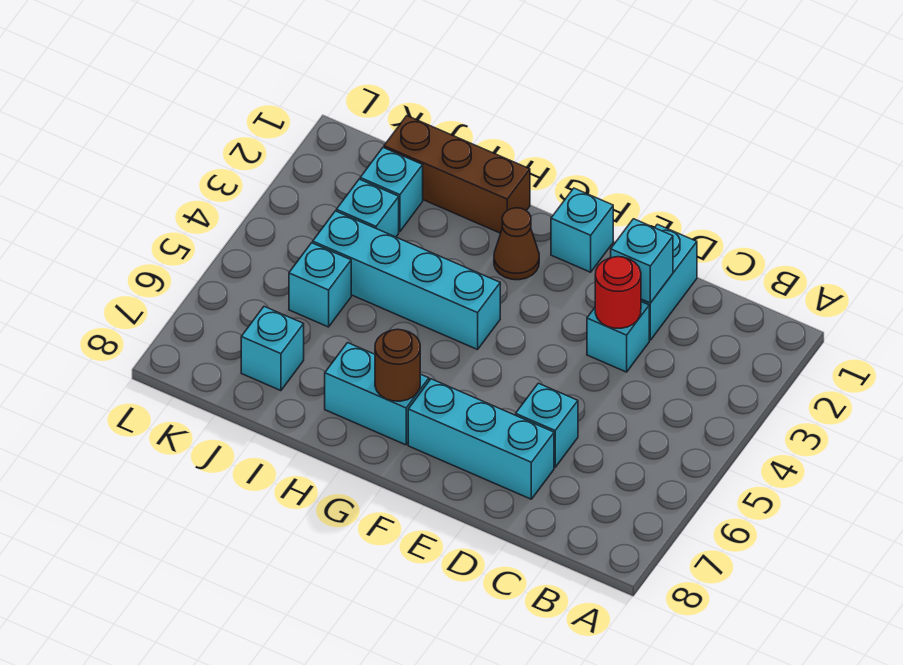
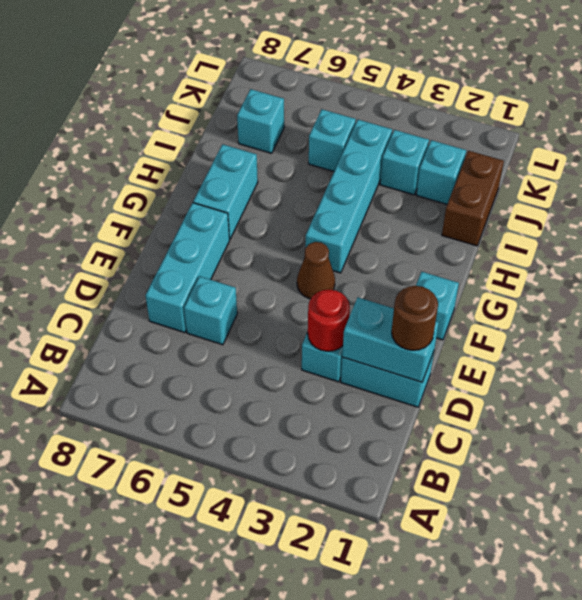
cyan brick D2 level 2 -> cyan brick D1:D2 level 2
brown cone G2 level 1 -> brown cone F4 level 1
brown round brick G7 level 2 -> brown round brick D1 level 3
brown brick H1:J1 level 1 -> brown brick I1:J1 level 1

